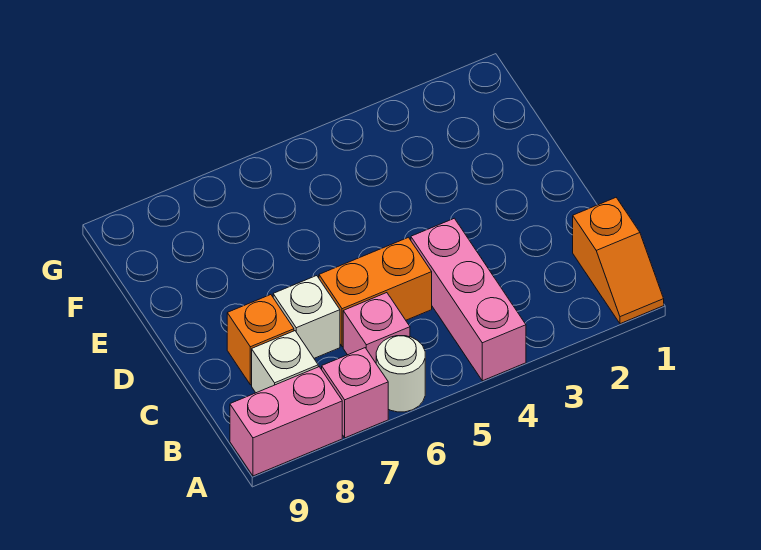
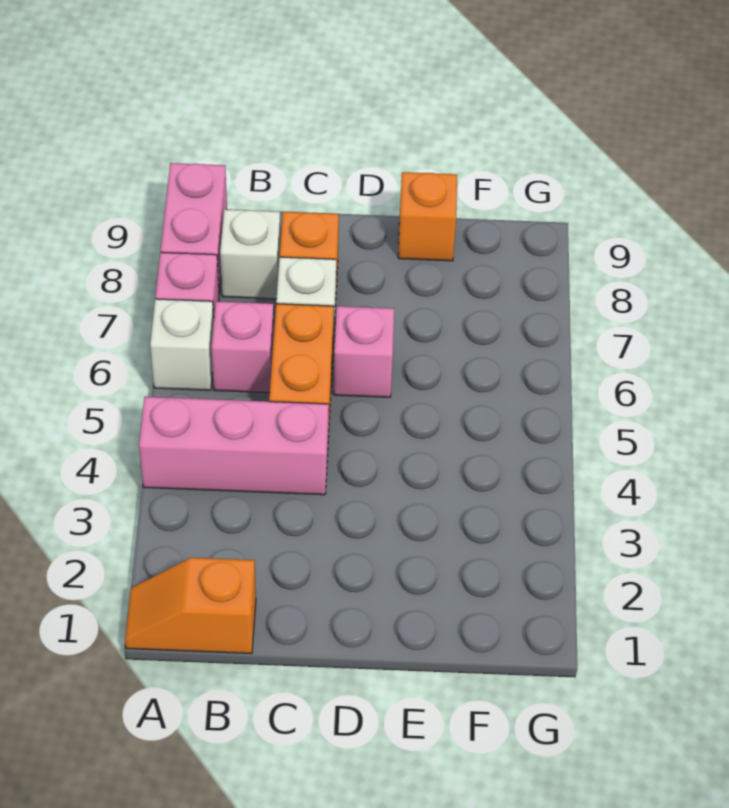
white round brick A6 level 1 -> white brick A6 level 1
none -> pink brick D6 level 1
none -> orange brick E9 level 1

